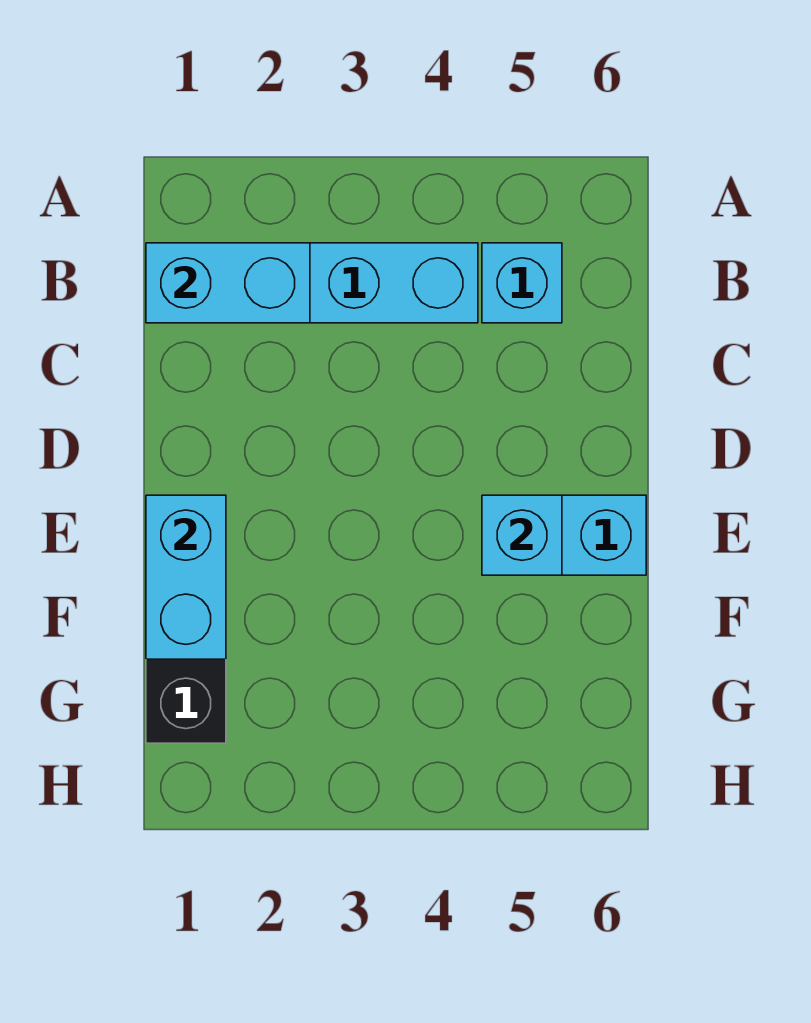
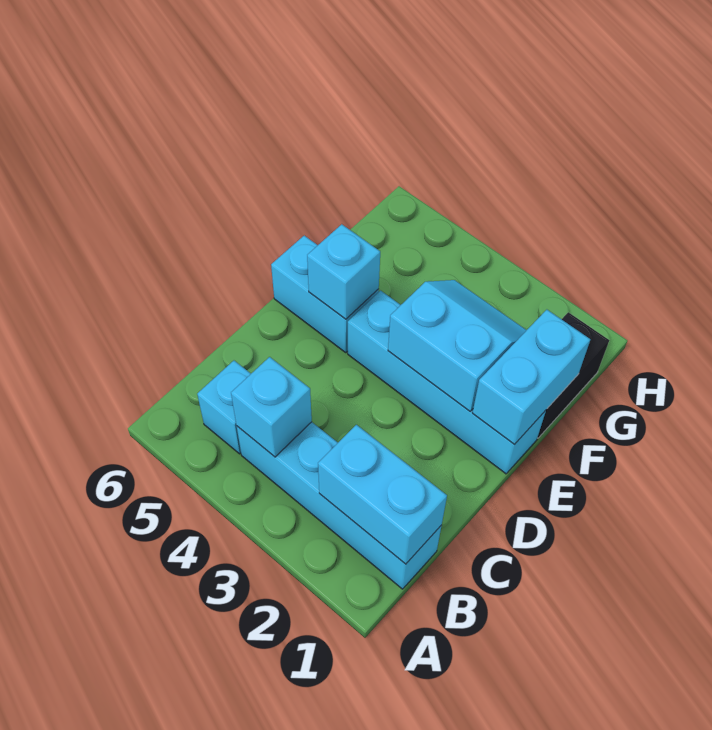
none -> cyan brick B4 level 2
none -> cyan brick E1:E4 level 1
none -> cyan slope E2:F3 level 2 top E

